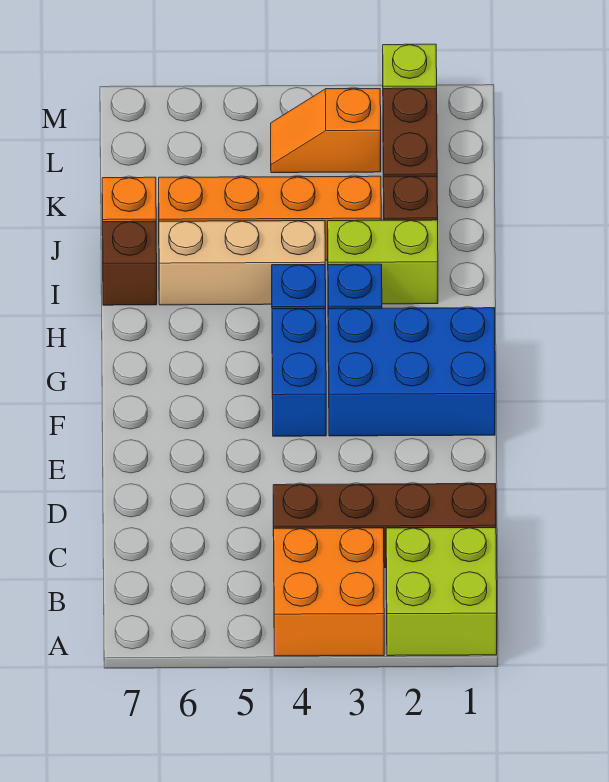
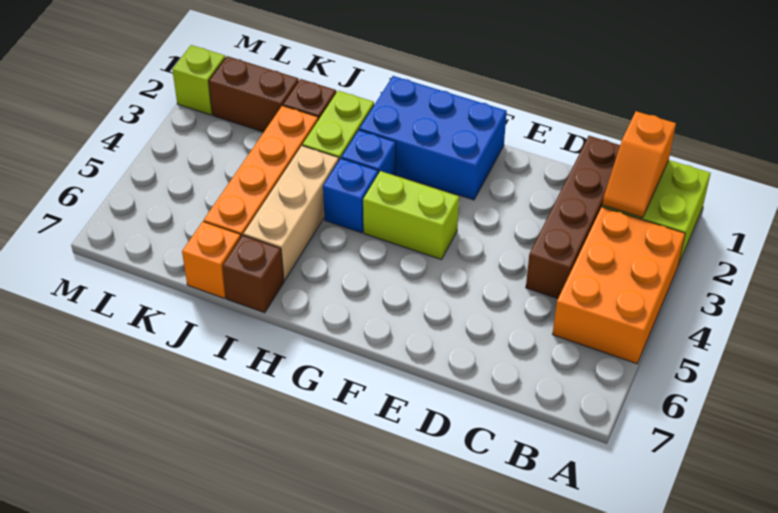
orange brick A3:B4 level 1 -> orange brick A3:B5 level 1
blue brick F1:G3 level 1 -> blue brick F1:H2 level 1
blue brick F4:G4 level 1 -> lime brick F4:G4 level 1
orange slope L3:L4 level 1 top 3 -> orange slope B1:B2 level 2 top 1

